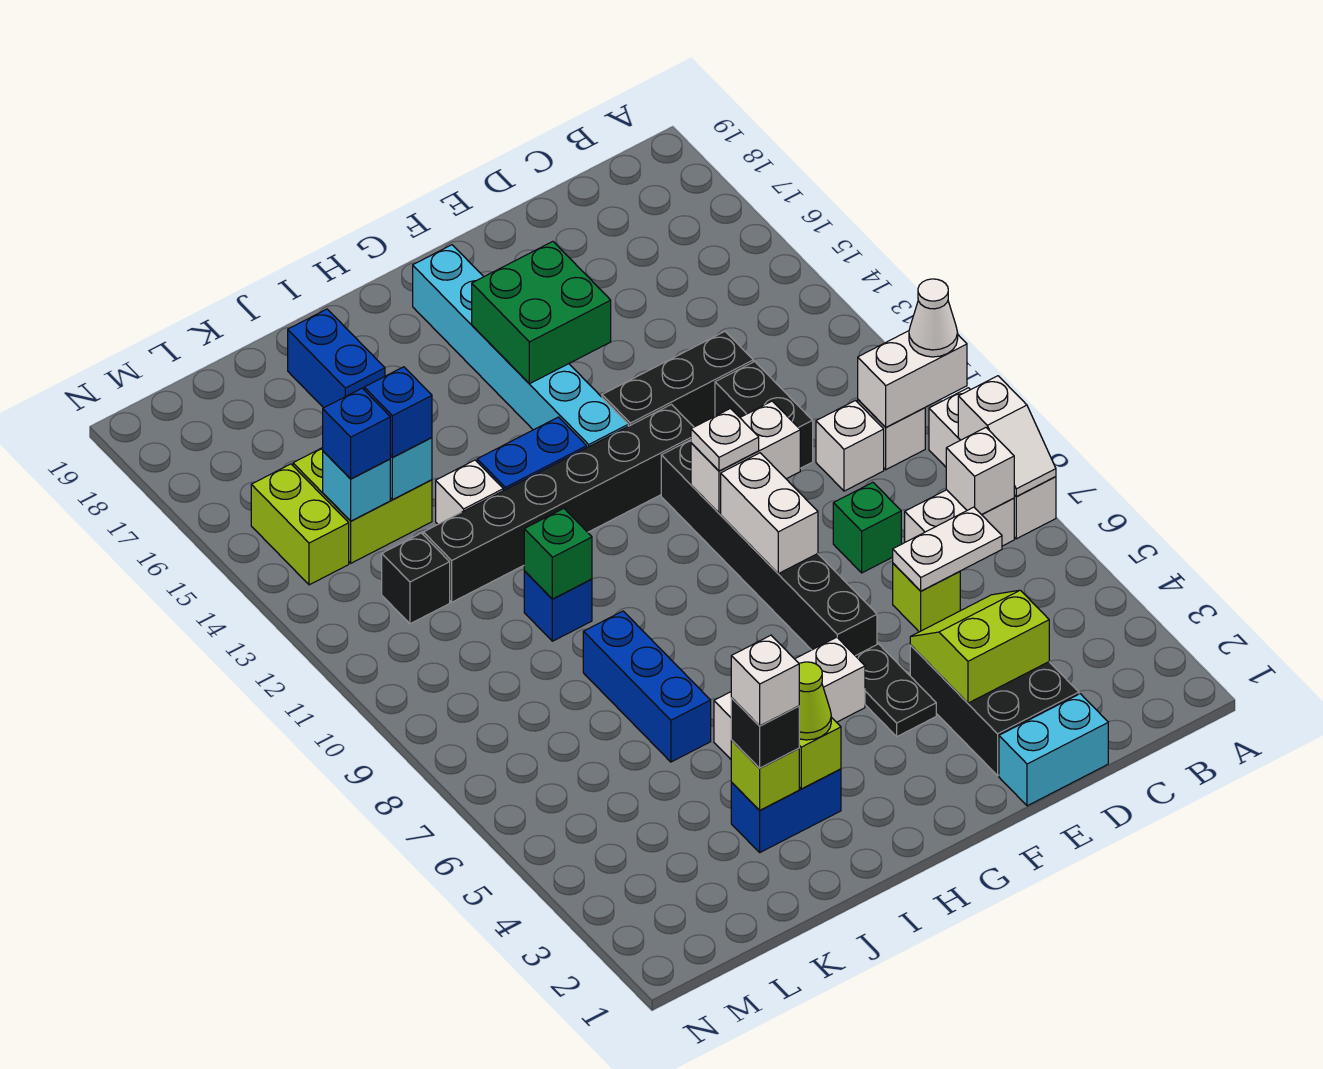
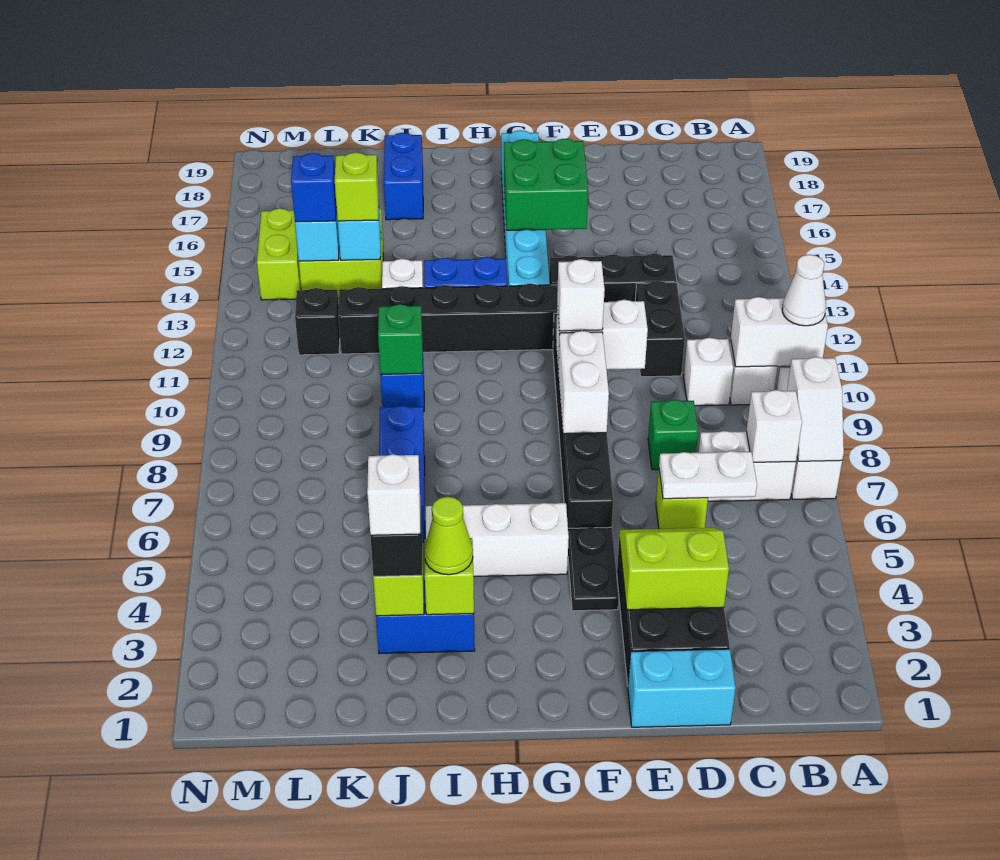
white plate F10 level 3 -> white brick F10 level 3
blue brick K14 level 3 -> lime brick K14 level 3

